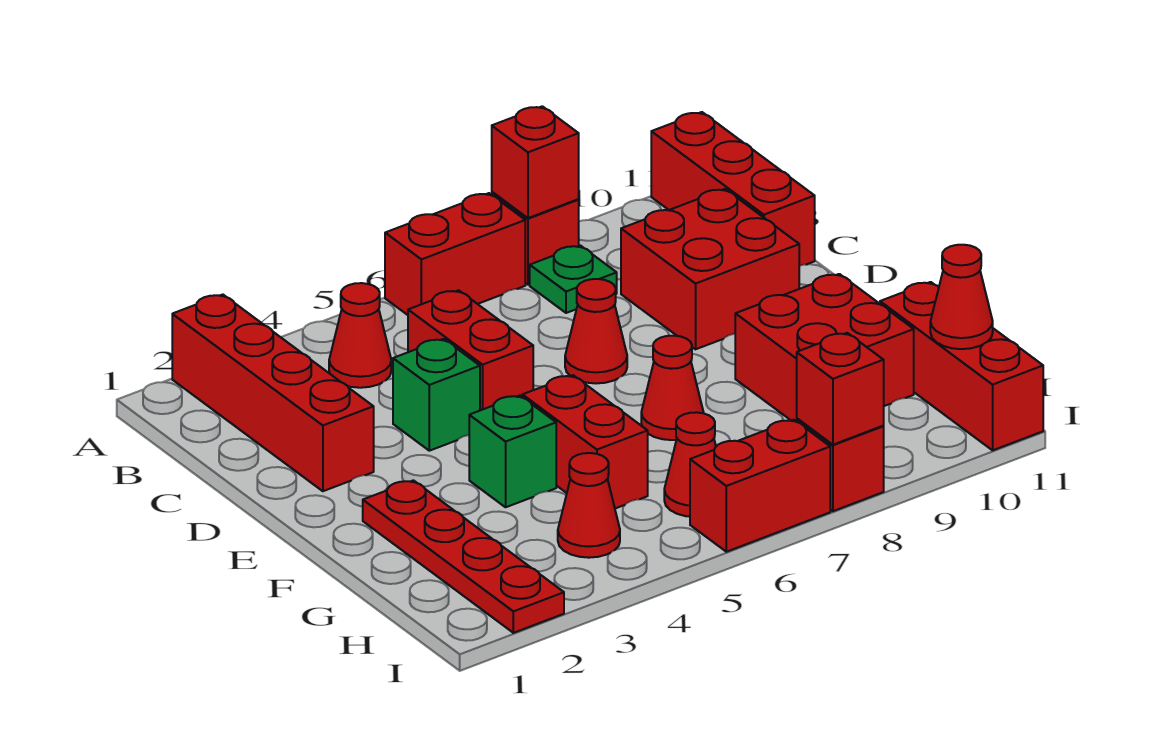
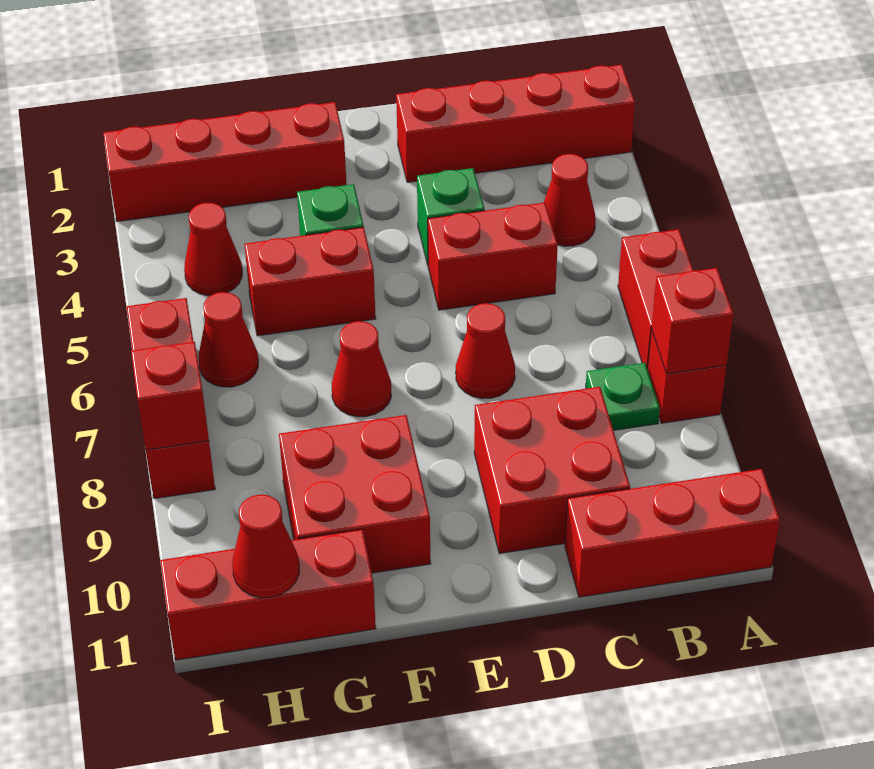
red plate F2:I2 level 1 -> red brick F2:I2 level 1

